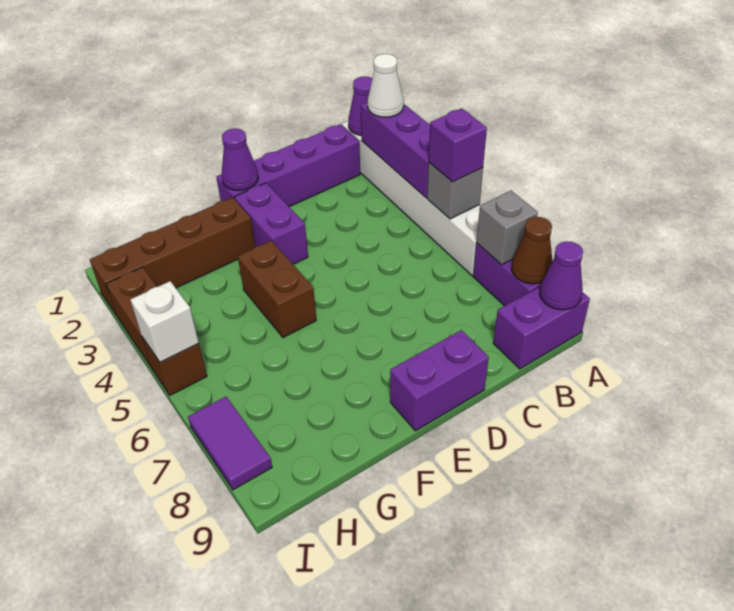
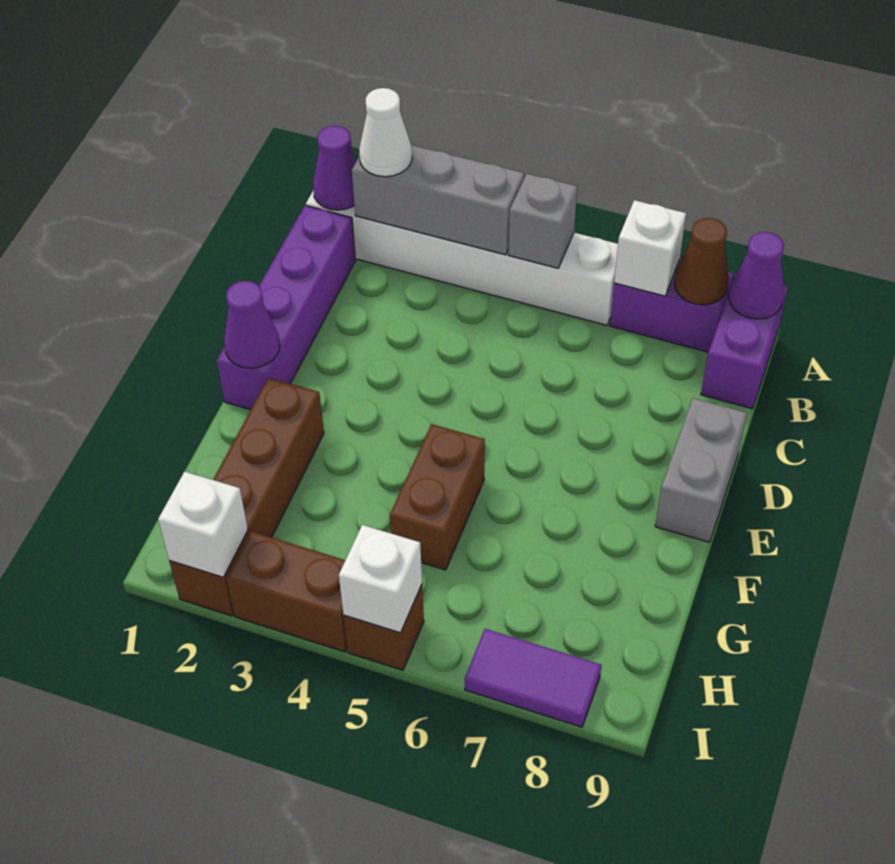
purple brick A2:A4 level 2 -> grey brick A2:A4 level 2
purple brick A5 level 3 -> none
grey brick A7 level 2 -> white brick A7 level 2
purple brick D9:E9 level 1 -> grey brick D9:E9 level 1
purple brick E2:E3 level 1 -> none
brown brick F4:F5 level 1 -> brown brick F5:G5 level 1
none -> white brick I2 level 2

